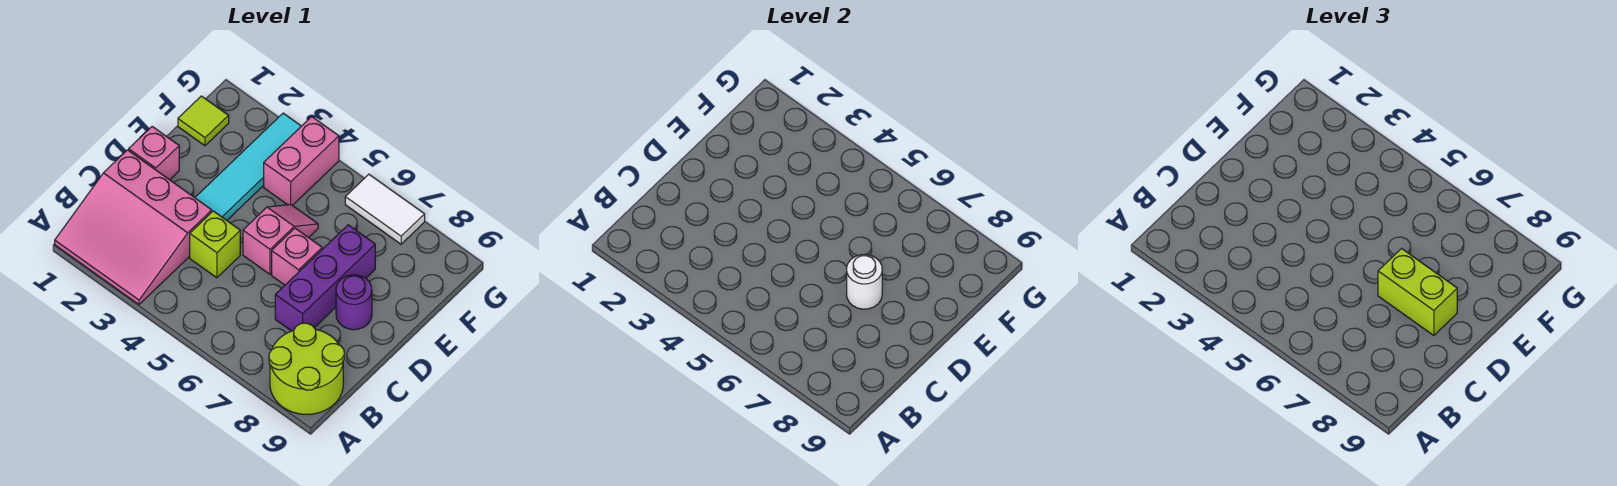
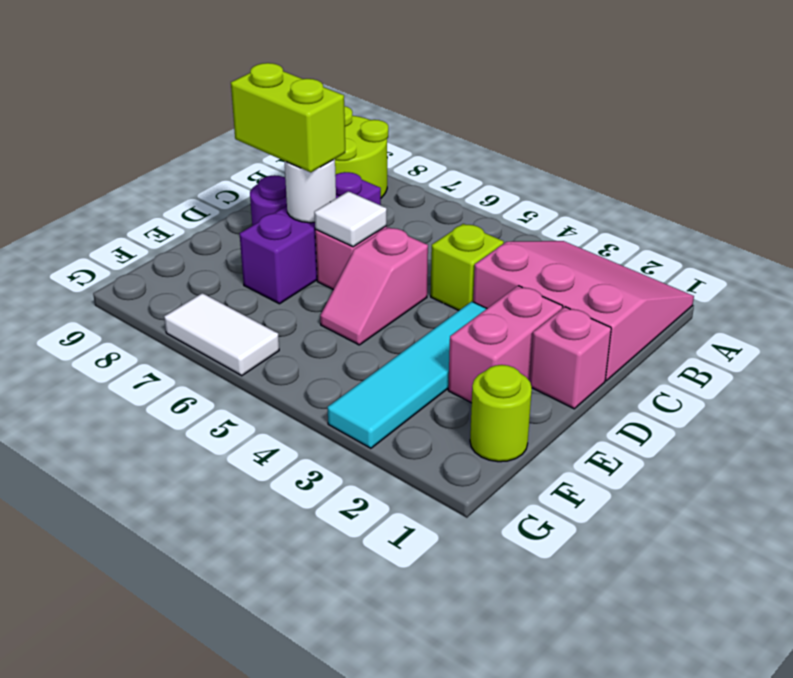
none -> white tile D6 level 2
lime tile F1 level 1 -> lime round brick F1 level 1
pink brick F4:G4 level 1 -> pink brick D2:E2 level 1

